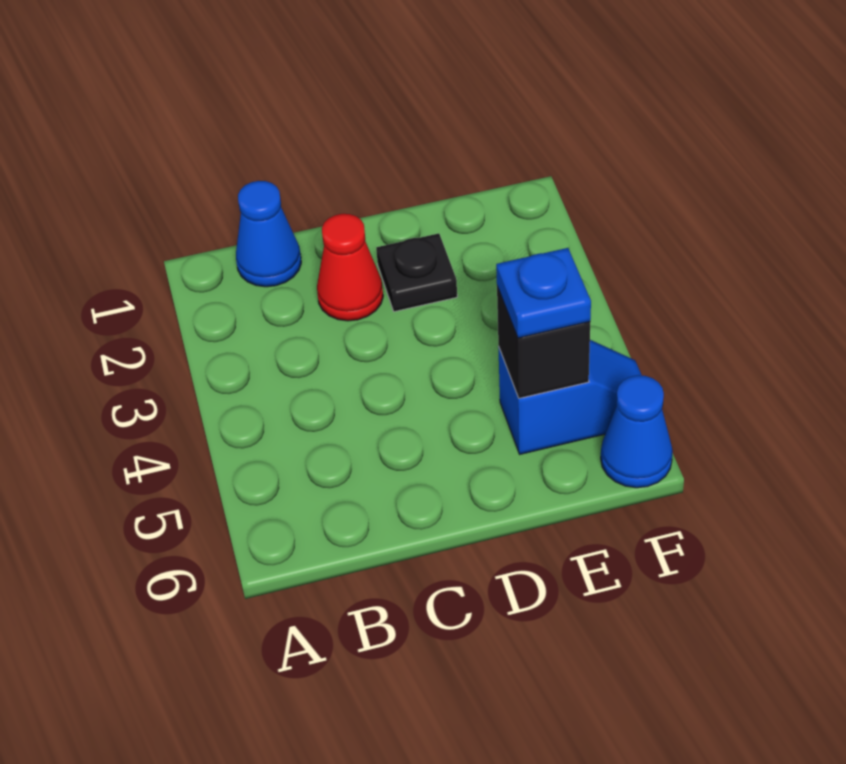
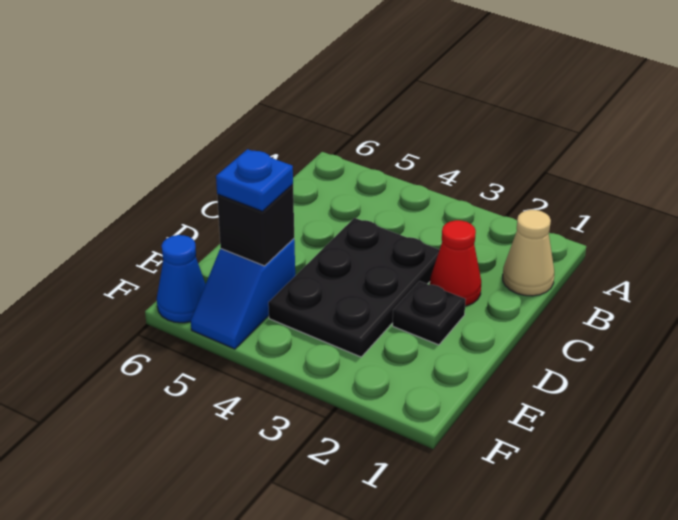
blue cone B1 level 1 -> tan cone B1 level 1
none -> black plate C3:E4 level 1

